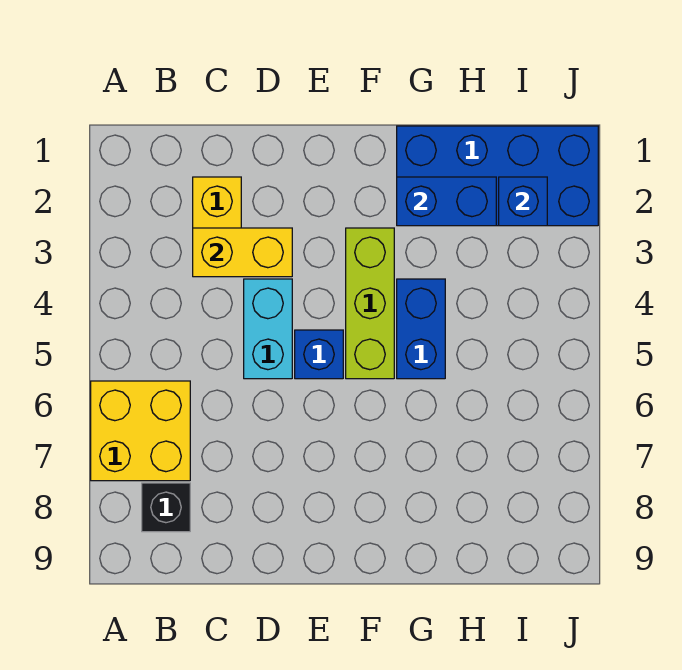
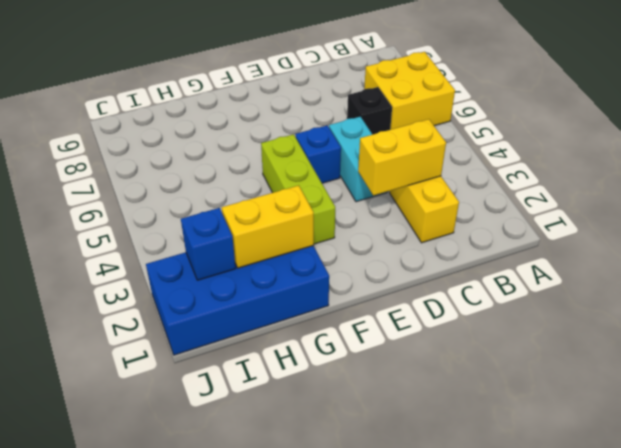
black brick B8 level 1 -> black brick C6 level 1
blue brick G2:H2 level 2 -> yellow brick G2:H2 level 2
blue brick G4:G5 level 1 -> none

